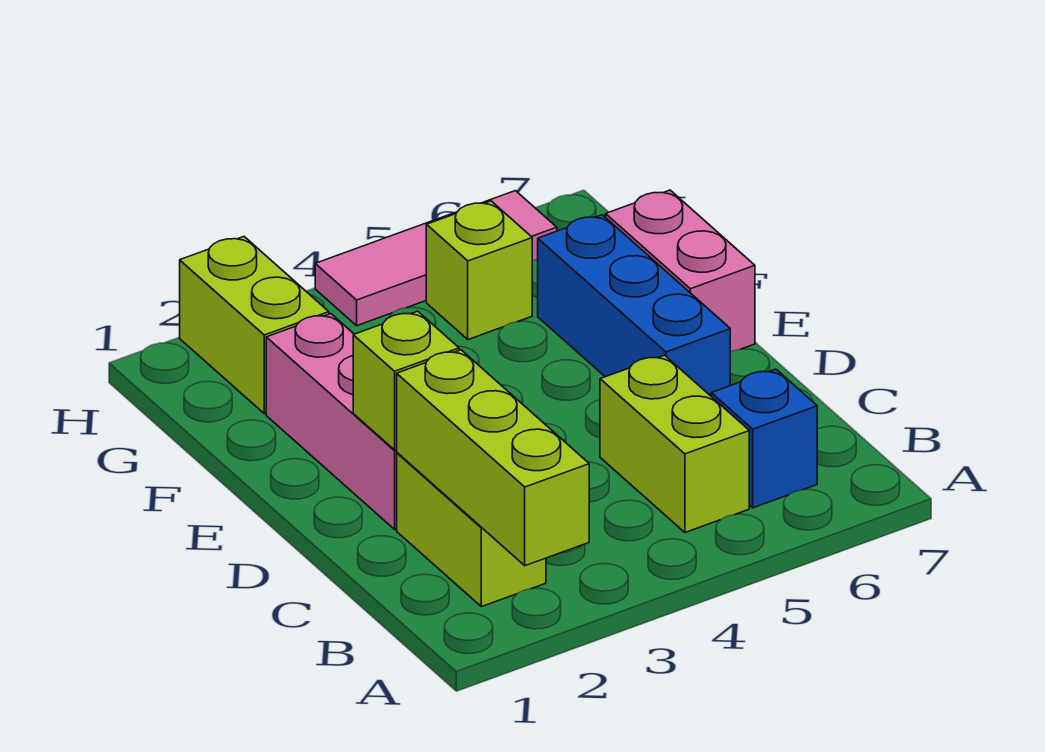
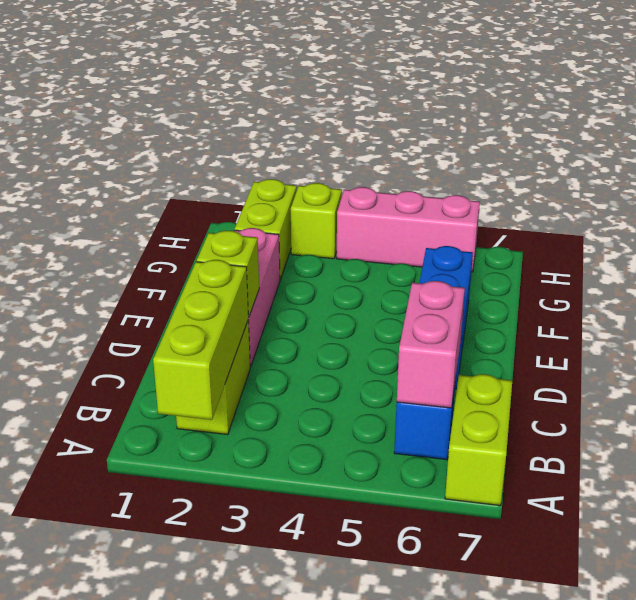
lime brick B5:C5 level 1 -> lime brick A7:B7 level 1
pink brick E7:F7 level 1 -> pink brick B6:C6 level 2
lime brick G5 level 1 -> lime brick H3 level 1
pink tile H4:H6 level 1 -> pink brick H4:H6 level 1

